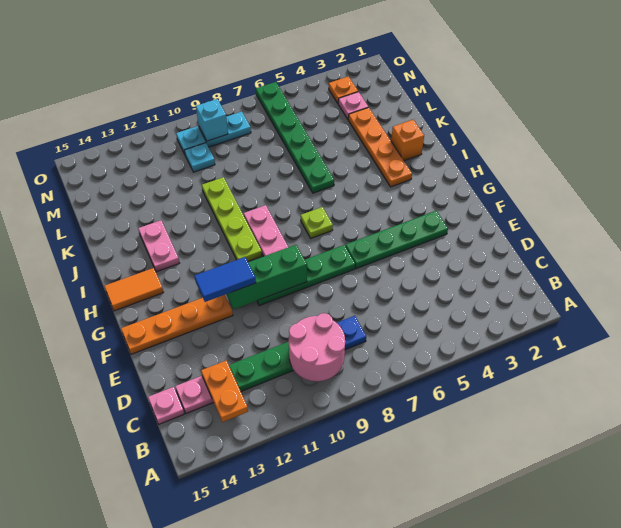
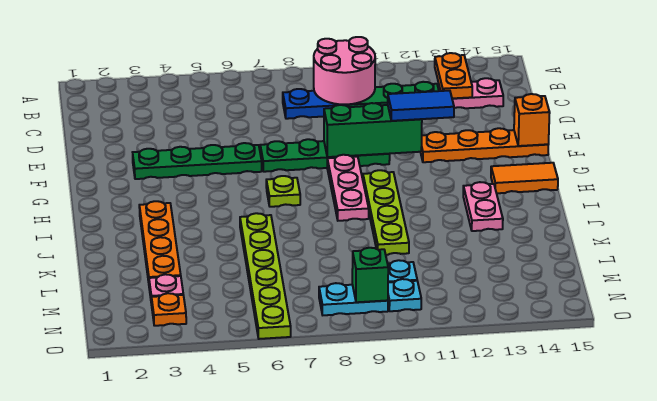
pink plate C15 level 1 -> none
orange brick J2 level 1 -> orange brick F15 level 2
green plate J6:O6 level 1 -> lime plate J6:O6 level 1
cyan brick N9 level 2 -> green brick N9 level 2

